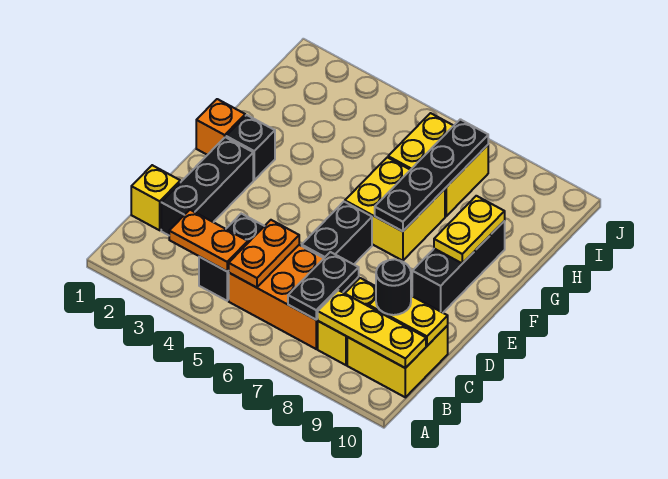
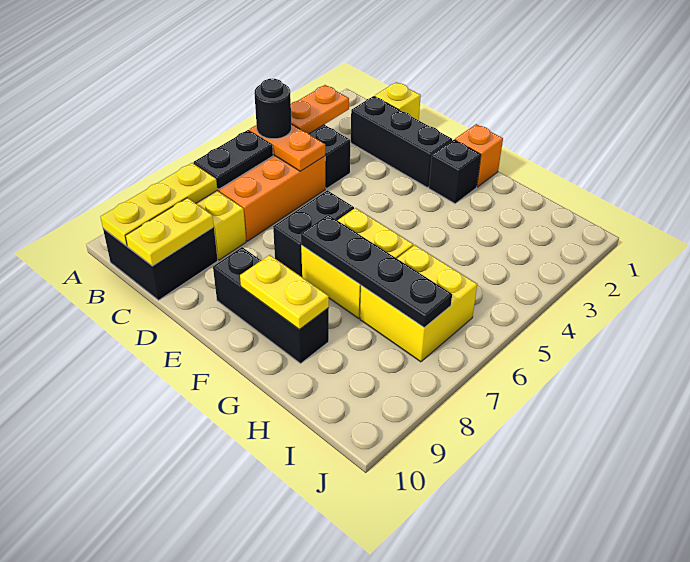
black plate B7:C7 level 2 -> black plate B6:B7 level 2
yellow brick B9:C10 level 1 -> black brick B9:C10 level 1
black round brick C9 level 3 -> black round brick B5 level 3
black brick D6:E6 level 1 -> black brick E6:E7 level 1

